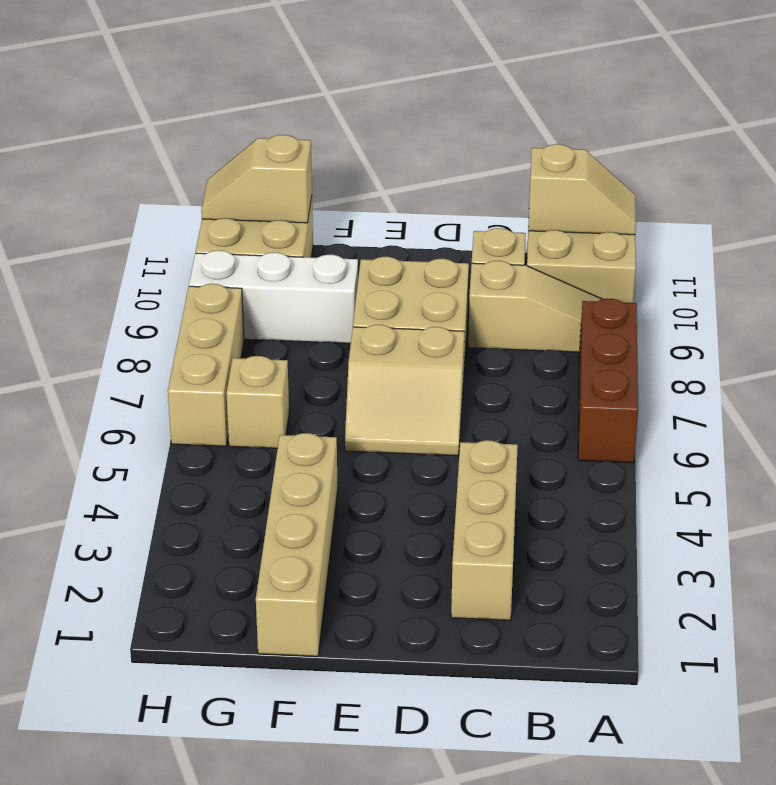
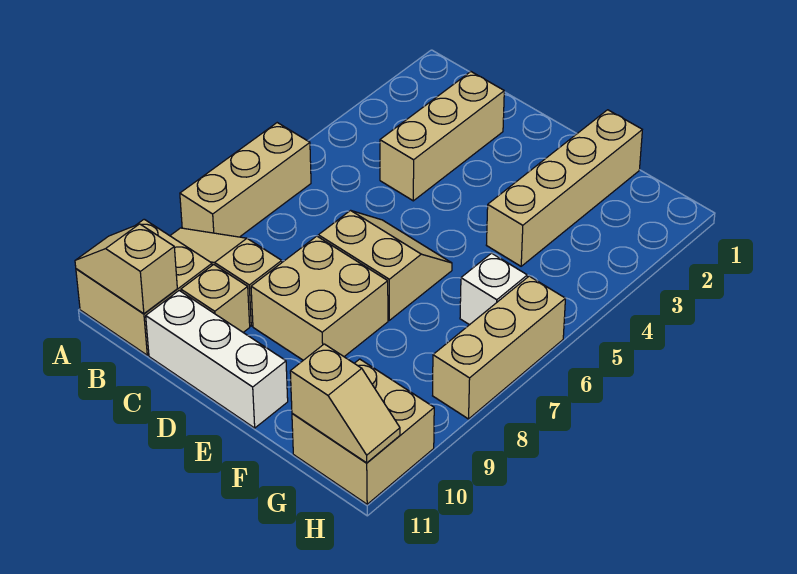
brown brick A6:A8 level 1 -> tan brick A6:A8 level 1
white brick F9:H9 level 1 -> white brick C11:E11 level 1
tan brick G6 level 1 -> white brick G6 level 1

